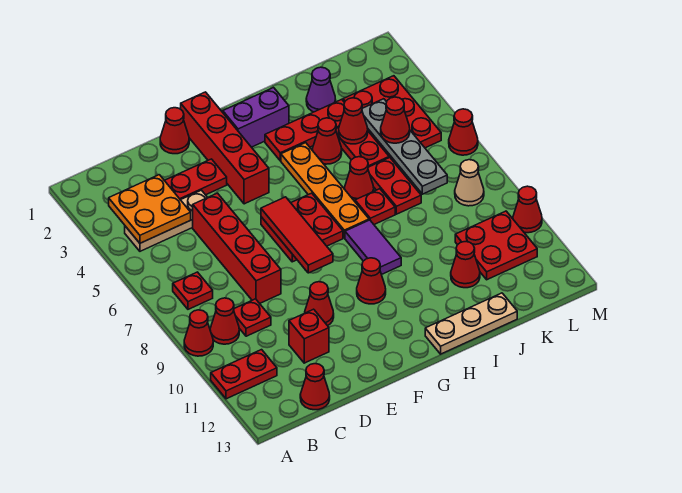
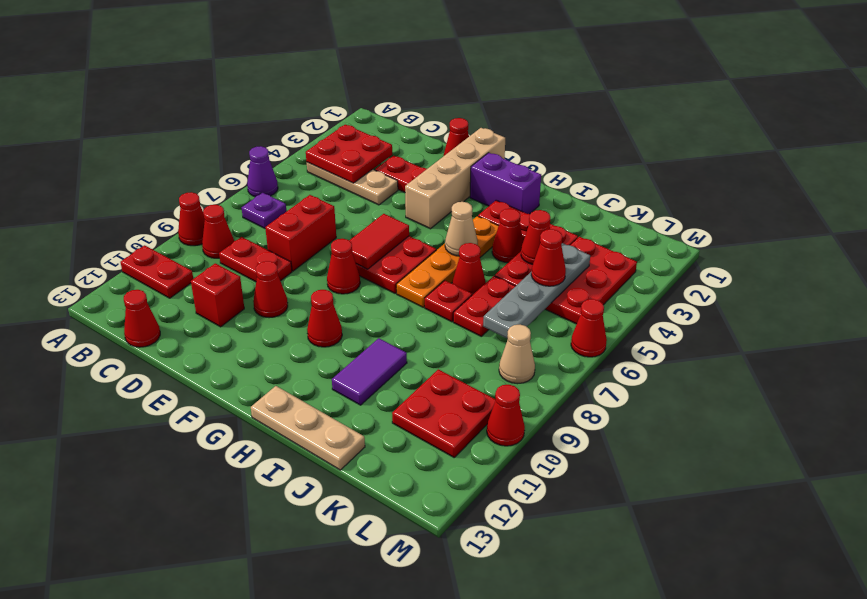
orange plate B3:C4 level 2 -> red plate B3:C4 level 2
red plate B7 level 1 -> purple plate B7 level 1
red plate C9 level 1 -> red plate C9:D9 level 1
red brick D5:D8 level 1 -> red brick D7:D8 level 1
red brick F1:F4 level 1 -> tan brick F1:F4 level 1
red tile F6:F8 level 2 -> red tile F6:F7 level 2
none -> tan cone H5 level 2
purple tile H8:H9 level 1 -> purple tile I10:I11 level 1
purple cone J2 level 1 -> purple cone A6 level 1
red cone J11 level 1 -> red cone F8 level 1

